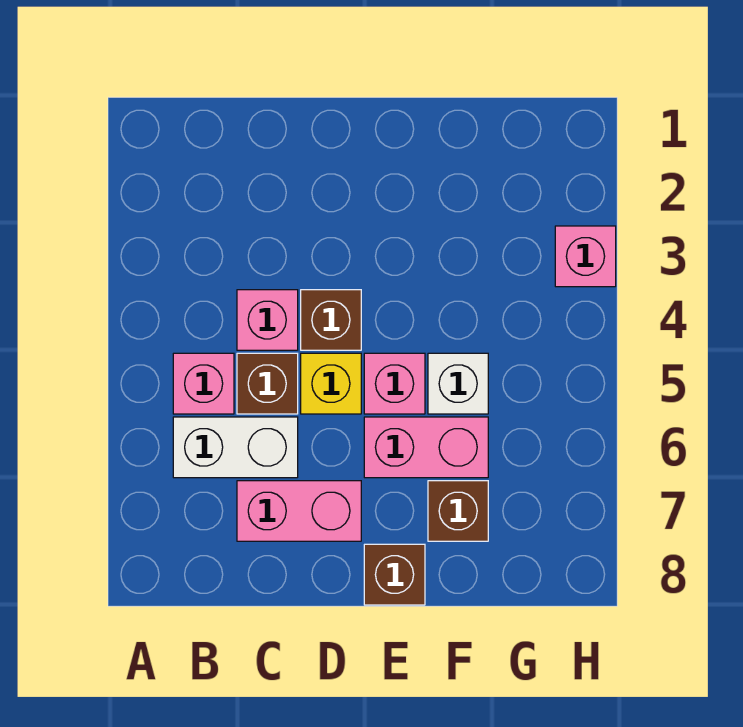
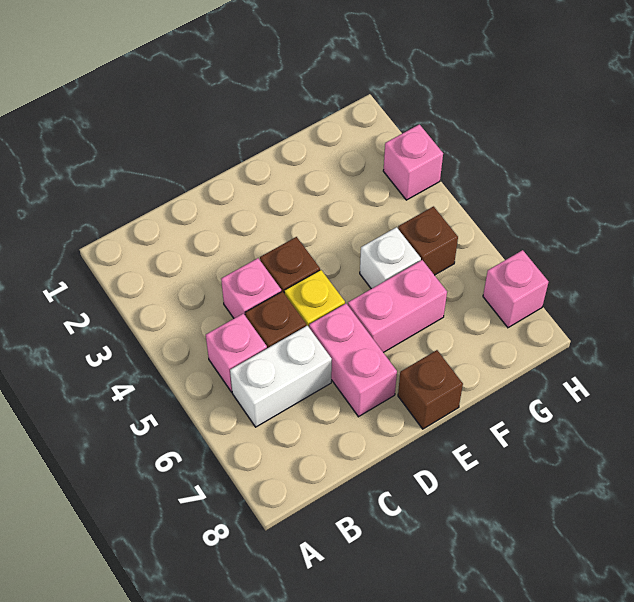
pink brick C7:D7 level 1 -> pink brick D6:D7 level 1
pink brick E5 level 1 -> pink brick H7 level 1
brown brick F7 level 1 -> brown brick G5 level 1

